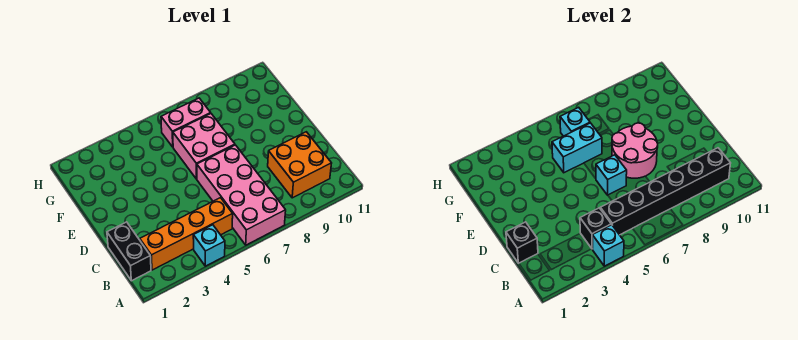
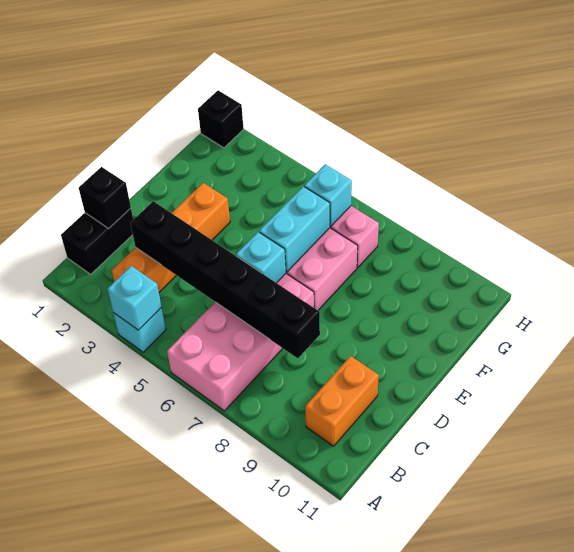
orange brick B2:B5 level 1 -> orange brick B3:E3 level 1
black brick B4 level 2 -> black brick H1 level 1
black brick B5:B10 level 2 -> black brick C3:C8 level 2
orange brick B9:C10 level 1 -> orange brick B10:C10 level 1
pink round brick D7:E8 level 2 -> none
cyan brick F5:F6 level 2 -> cyan brick E6:F6 level 2

